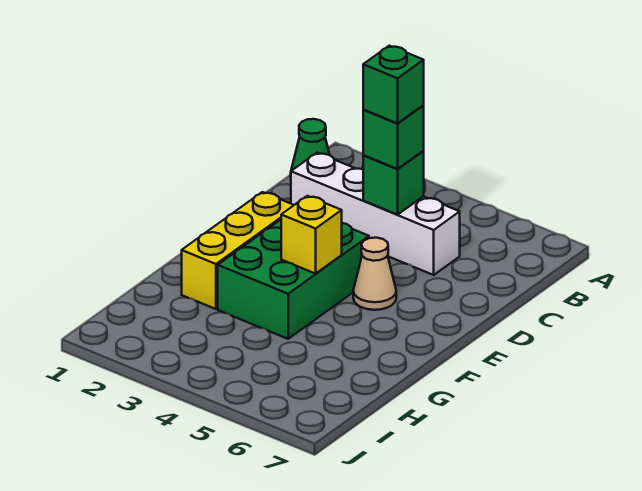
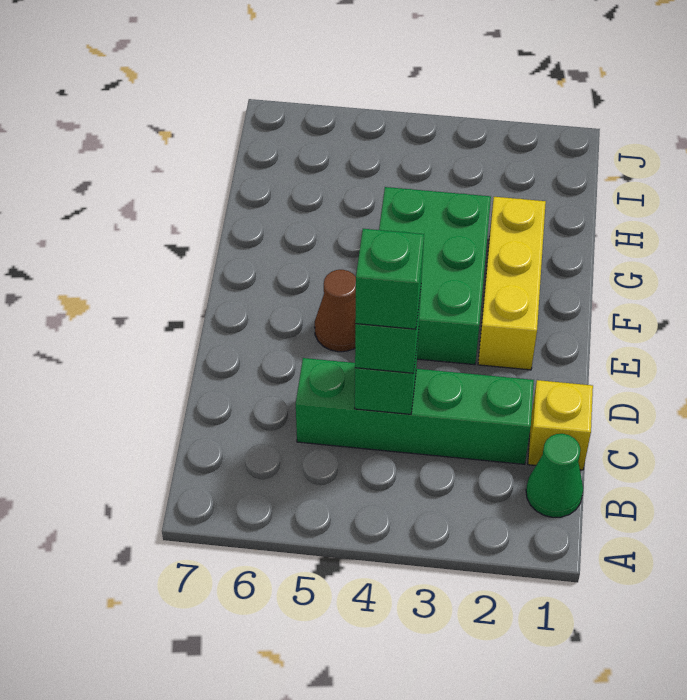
white brick C2:C5 level 1 -> green brick C2:C5 level 1
tan cone E5 level 1 -> brown cone E5 level 1
yellow brick F4 level 2 -> yellow brick C1 level 1

